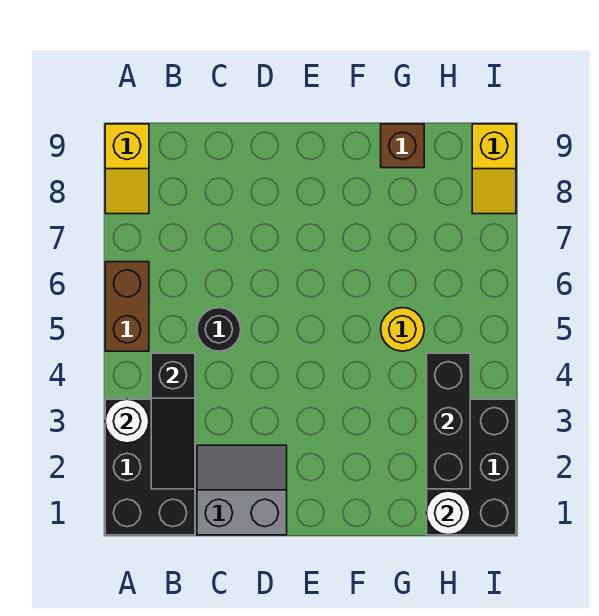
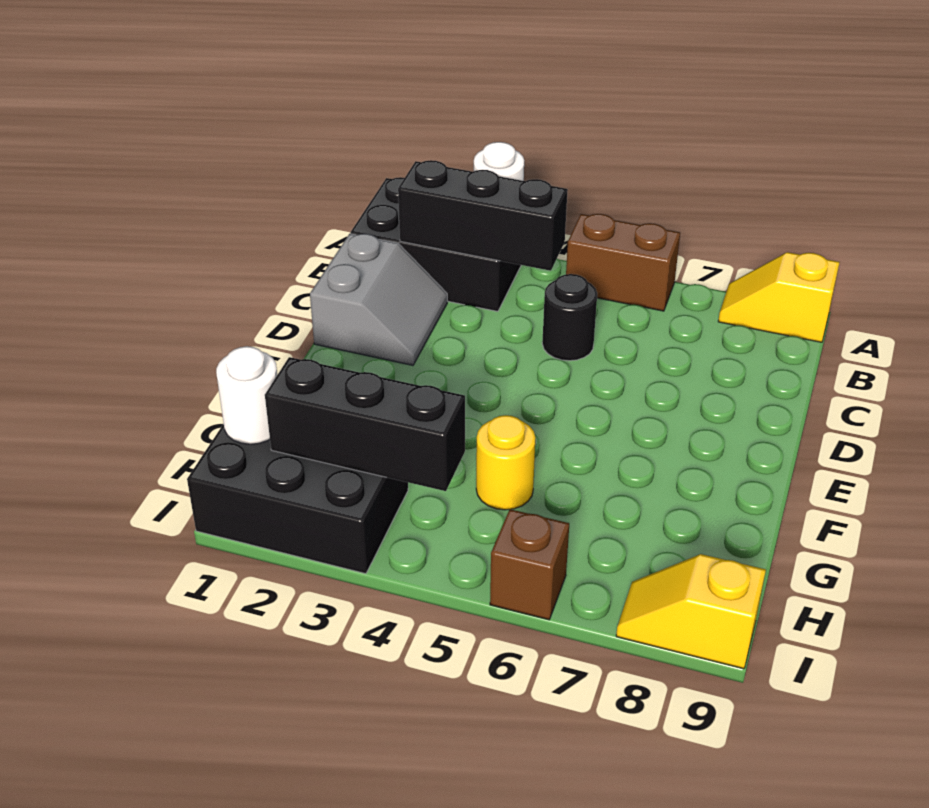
black slope B2:B4 level 2 top 4 -> black brick B2:B4 level 2
brown brick G9 level 1 -> brown brick I6 level 1

